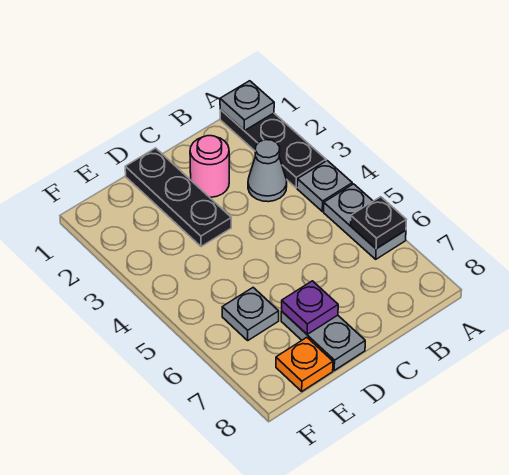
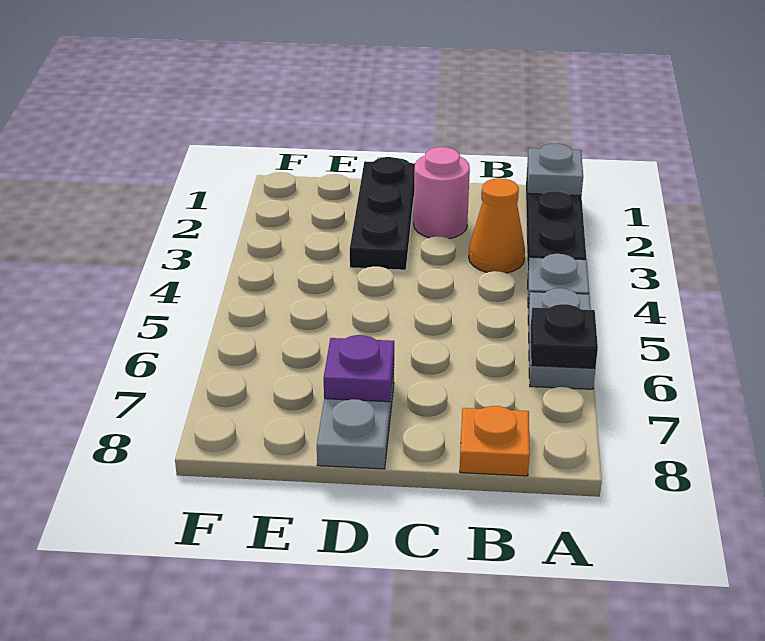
grey cone B3 level 1 -> orange cone B3 level 1
grey plate E6 level 1 -> none
orange plate E8 level 1 -> orange plate B8 level 1

